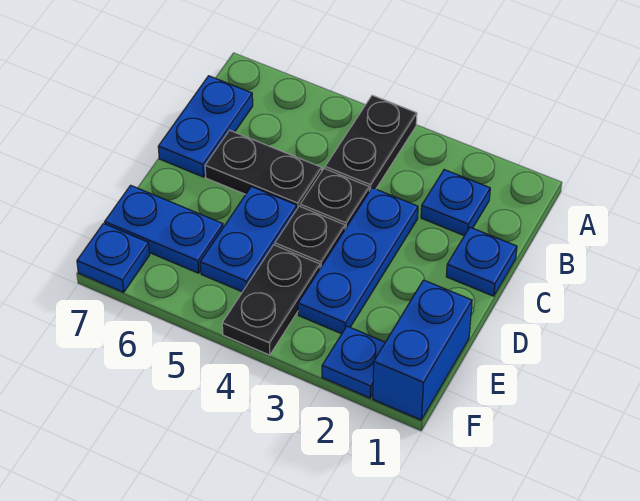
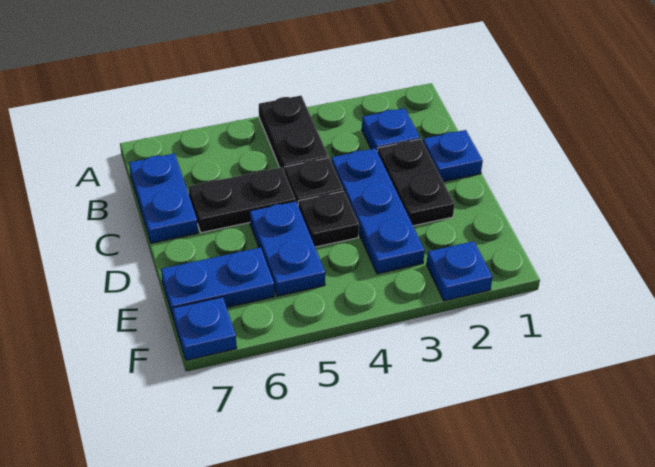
blue brick E1:F1 level 1 -> none
black plate E4:F4 level 1 -> black plate C2:D2 level 1

